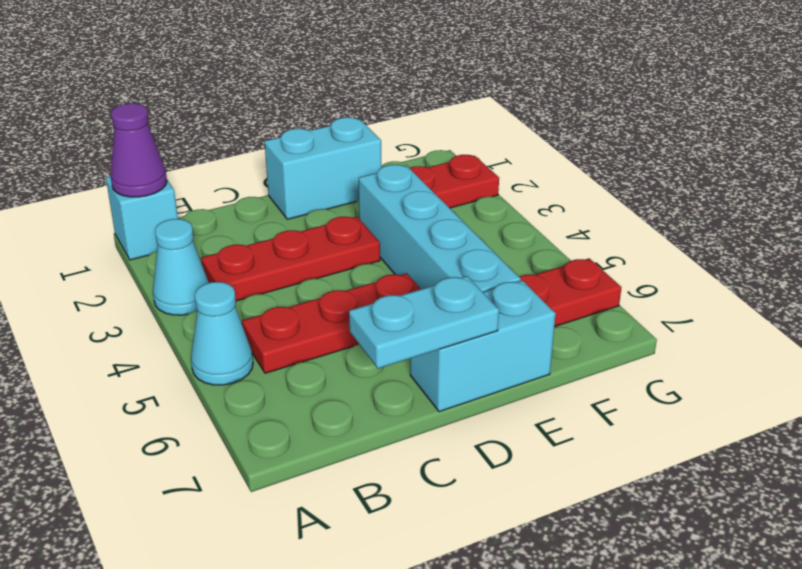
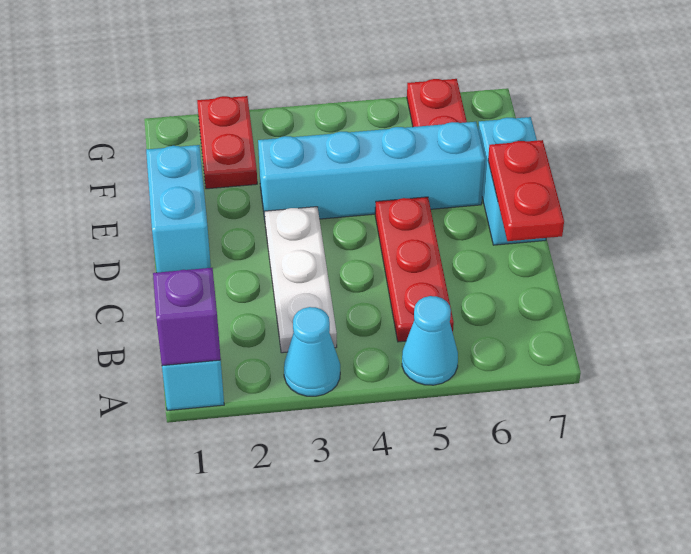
purple cone A1 level 2 -> purple brick A1 level 2
red plate B3:D3 level 1 -> white plate B3:D3 level 1
cyan plate C7:D7 level 2 -> red plate C7:D7 level 2

